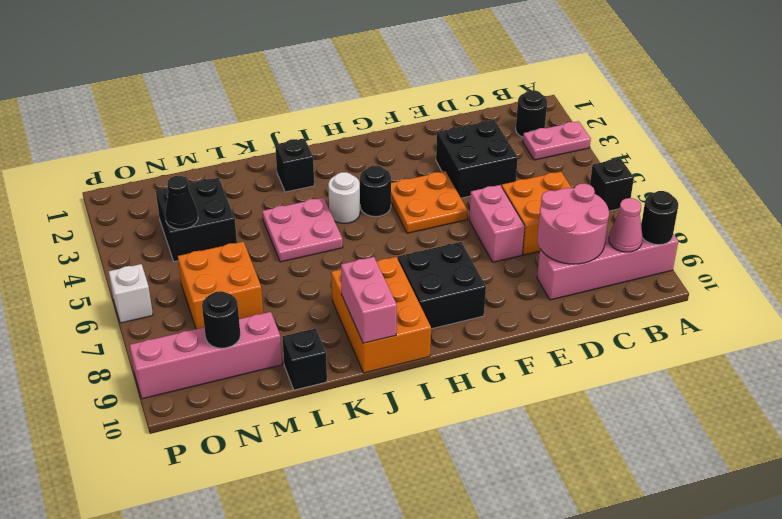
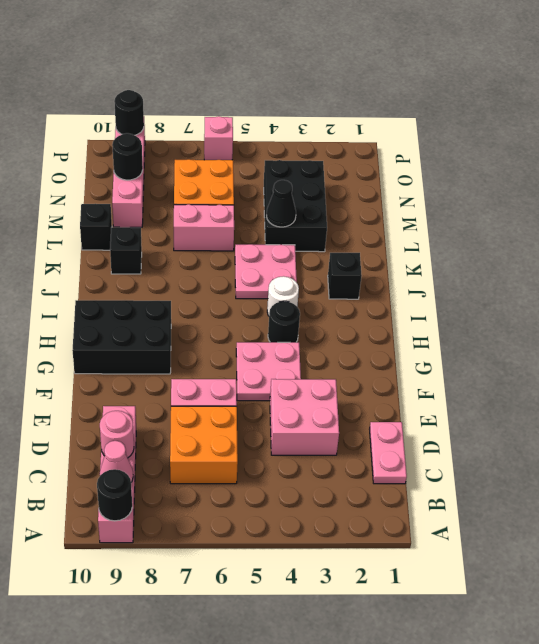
pink plate A3:B3 level 1 -> pink plate C1:D1 level 1
black brick A6 level 1 -> black brick K9 level 1
black round brick B2 level 1 -> black round brick P9 level 2
pink round brick C8:D9 level 2 -> pink round brick C9 level 2
black brick D3:E4 level 1 -> pink brick D3:E4 level 1
orange plate F4:G5 level 1 -> pink plate F4:G5 level 1
black brick G8:H9 level 1 -> black brick G8:H10 level 1
orange brick I8:J10 level 1 -> none
pink brick J9:J10 level 2 -> pink brick L6:L7 level 1
black brick M3:N4 level 1 -> black brick L3:N4 level 1
black cone N4 level 2 -> black cone L4 level 2
white brick P6 level 1 -> pink brick P6 level 1

